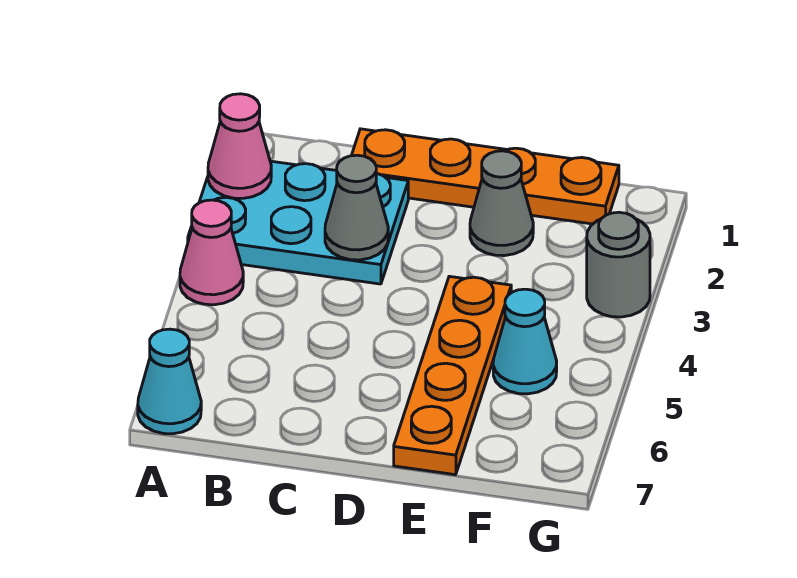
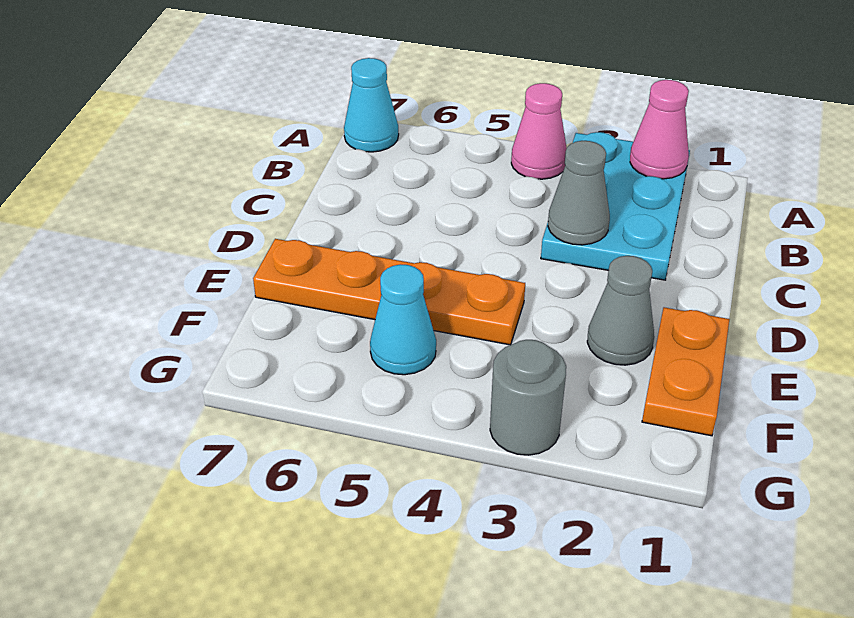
orange plate C1:F1 level 1 -> orange plate E1:F1 level 1

